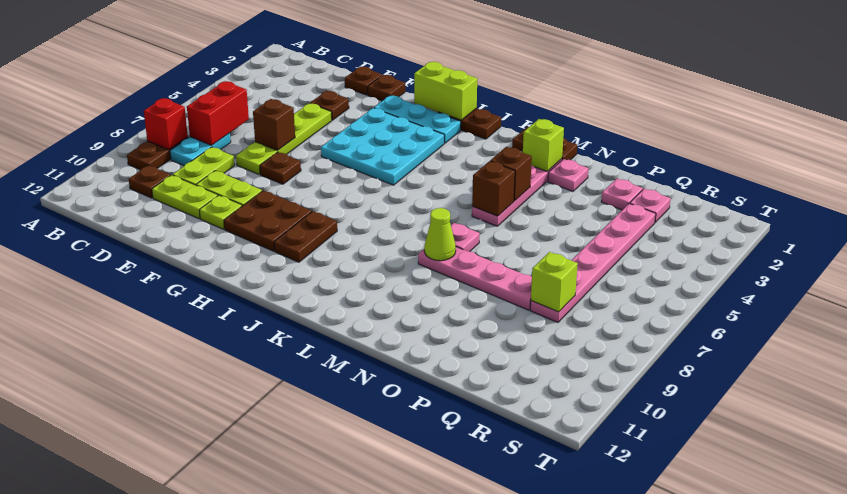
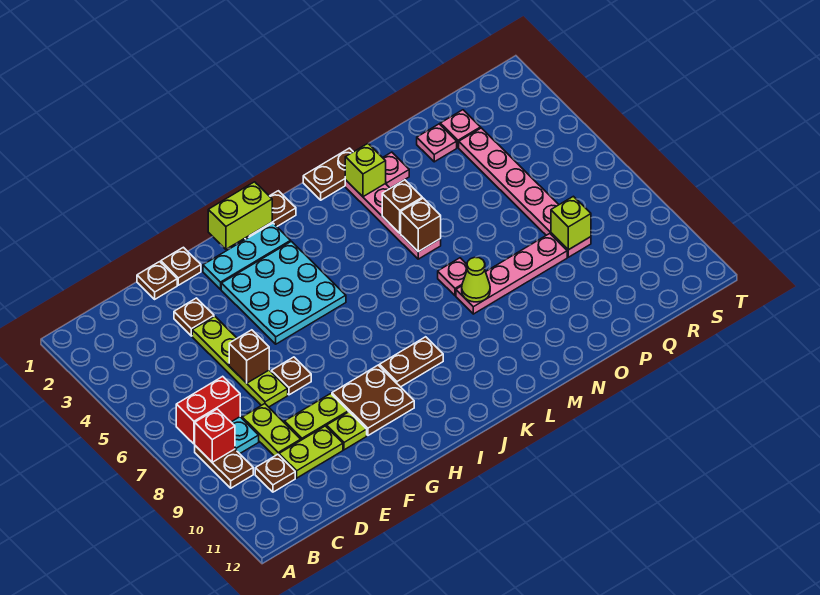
red brick C6:C7 level 2 -> red brick B7:C7 level 2
brown plate I9:I10 level 1 -> brown plate I9:J9 level 1

